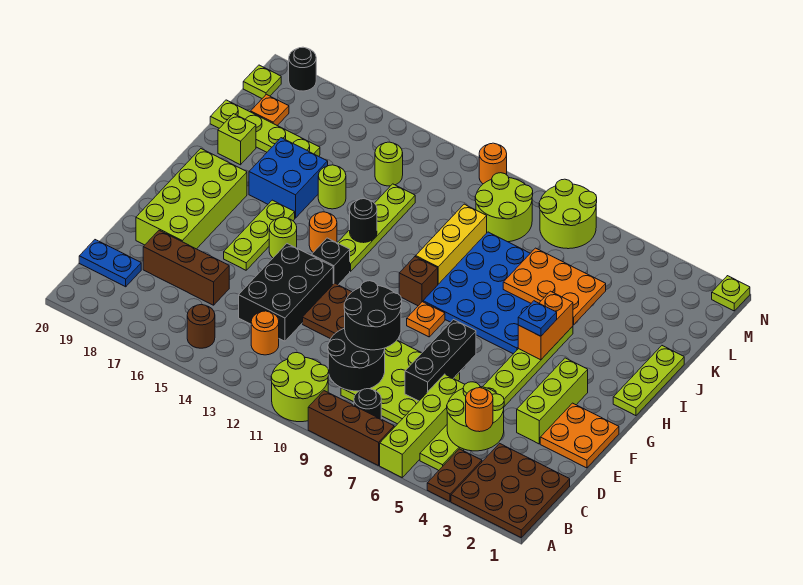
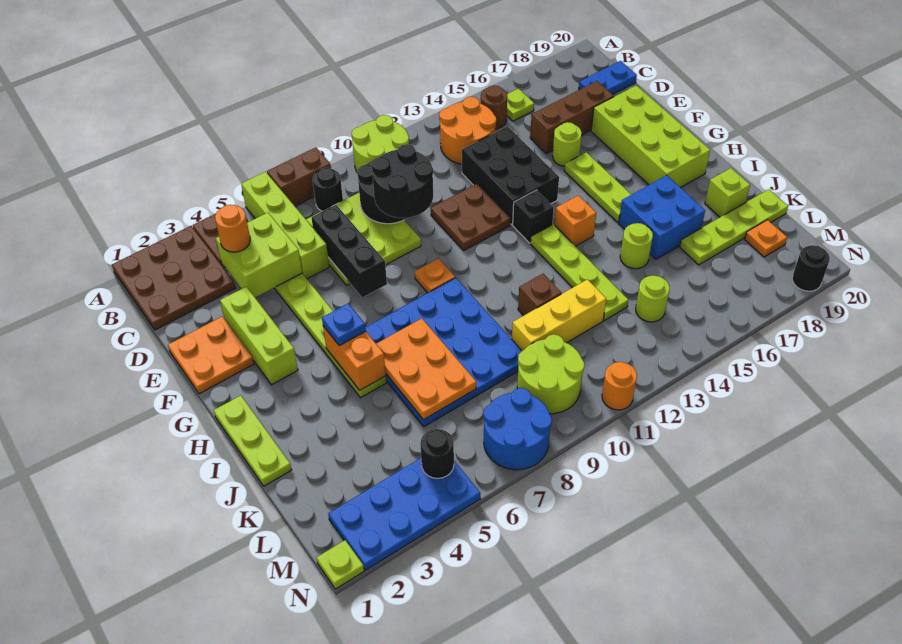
brown brick A7:A9 level 1 -> brown brick A7:A8 level 1
lime round brick C4:D5 level 2 -> lime brick C4:D5 level 2
orange round brick C13 level 1 -> orange round brick B13:C14 level 1
lime round brick G15 level 1 -> lime round brick E16 level 1
brown brick H10 level 1 -> brown brick J11 level 1
orange round brick H14 level 1 -> orange brick H14 level 1
yellow brick I10:K10 level 1 -> yellow brick K10:K12 level 1
black round brick I13 level 2 -> black round brick M5 level 2
orange plate J5:K7 level 2 -> orange plate I6:K7 level 2
none -> blue plate M2:N5 level 1
lime round brick M7:N8 level 1 -> blue round brick M7:N8 level 1
lime plate M20 level 1 -> lime plate B16 level 1

